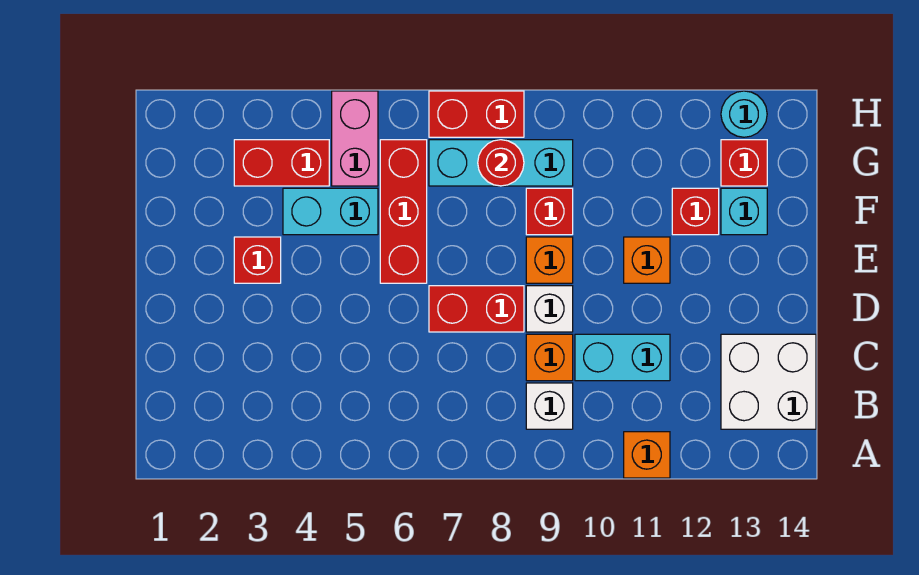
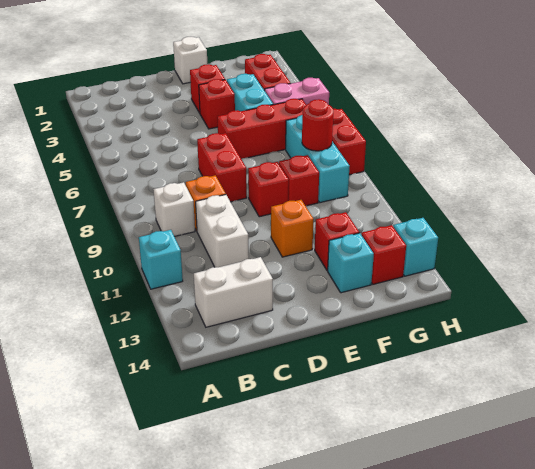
orange brick A11 level 1 -> cyan brick A11 level 1
white brick B13:C14 level 1 -> white brick B13:C13 level 1
cyan brick C10:C11 level 1 -> white brick C10:C11 level 1
white brick D9 level 1 -> white brick E1 level 1
none -> red brick E4 level 1
orange brick E9 level 1 -> red brick E9 level 1
cyan round brick H13 level 1 -> cyan brick H13 level 1

